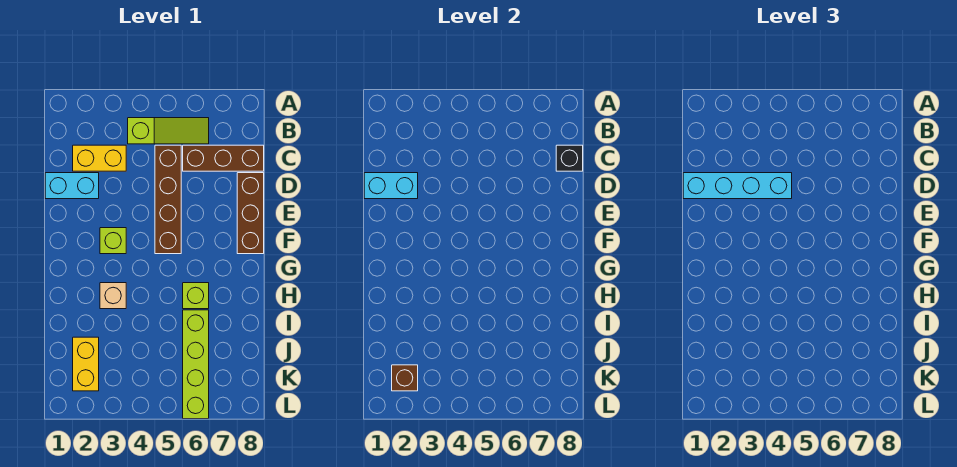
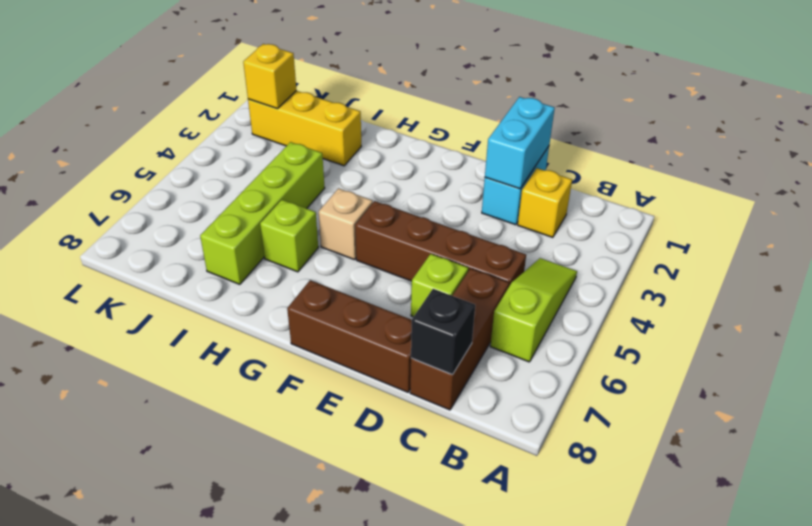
lime slope B4:B6 level 1 top 4 -> lime slope B4:B6 level 1 top 6
yellow brick C2:C3 level 1 -> yellow brick C2 level 1
cyan brick D1:D4 level 3 -> none
lime brick F3 level 1 -> lime brick D6 level 1
tan brick H3 level 1 -> tan brick G5 level 1
lime brick I6:L6 level 1 -> lime brick I4:I7 level 1
yellow brick J2:K2 level 1 -> yellow brick I2:K2 level 1
brown brick K2 level 2 -> yellow brick K2 level 2

